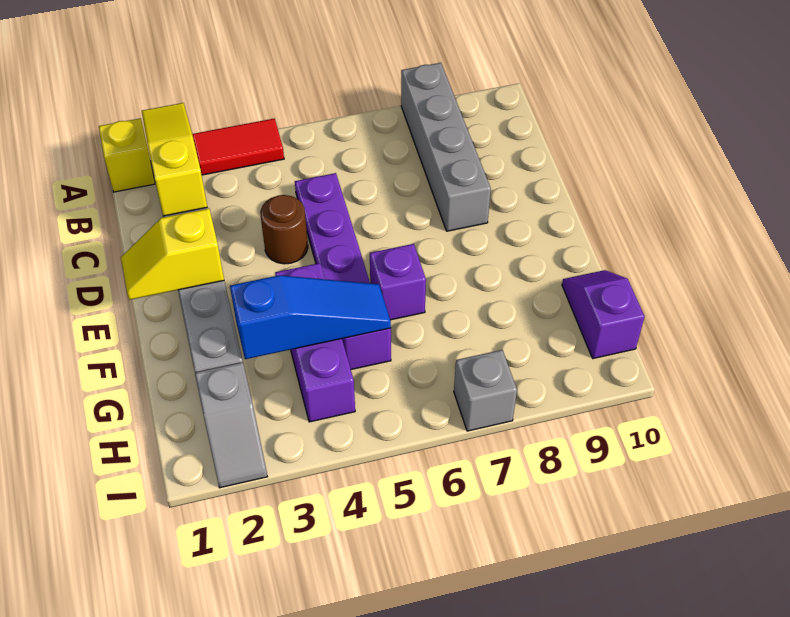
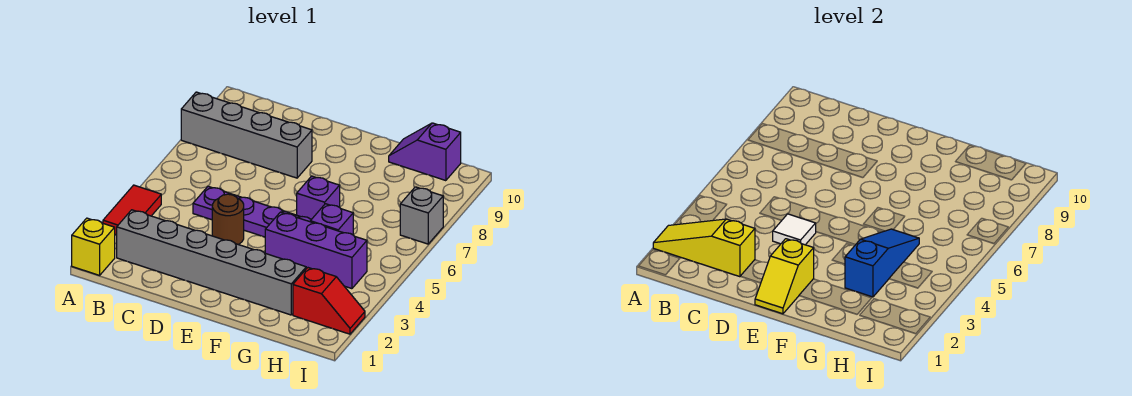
none -> white tile D4 level 2
grey slope H2:I2 level 1 top H -> red slope H2:I2 level 1 top H

